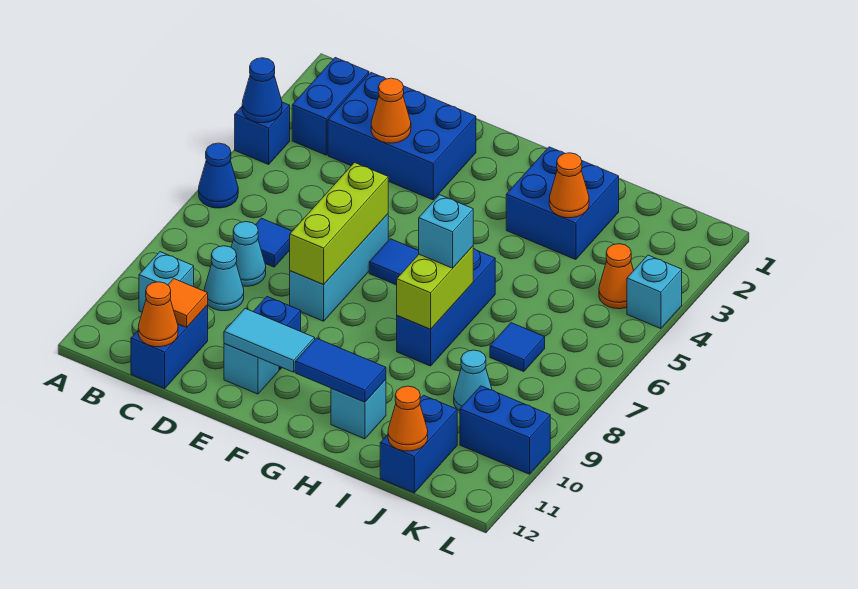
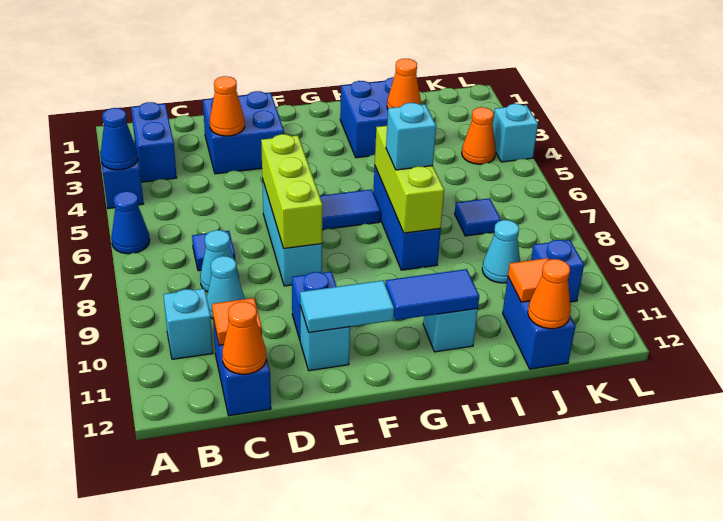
blue brick C2:E3 level 1 -> blue brick D2:E3 level 1
lime brick H7:H8 level 2 -> lime brick H6:H8 level 2
none -> orange tile J11 level 2
blue brick K10:L10 level 1 -> blue brick K10 level 1

